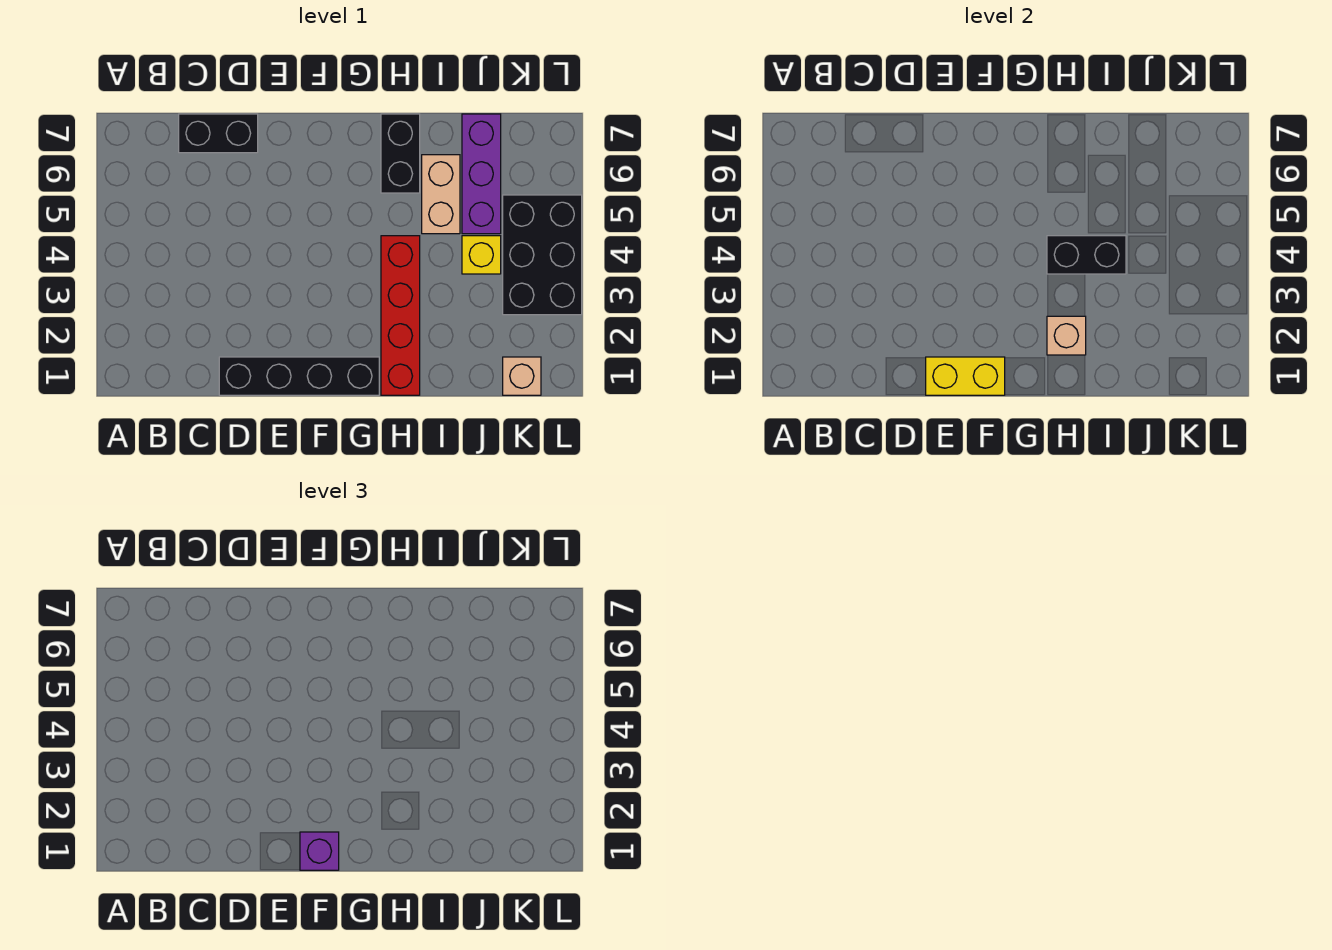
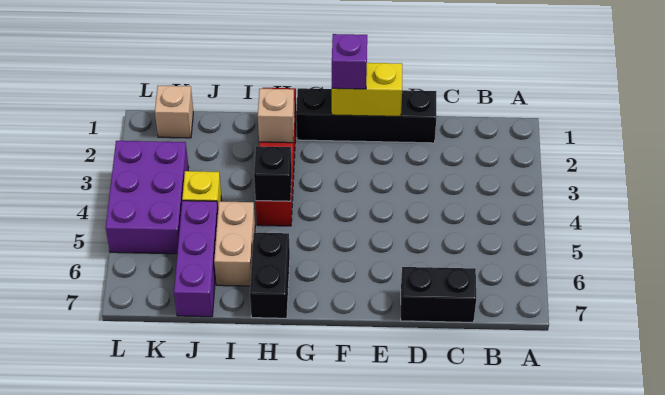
black brick H4:I4 level 2 -> black brick H4 level 2
black brick K3:L5 level 1 -> purple brick K3:L5 level 1

